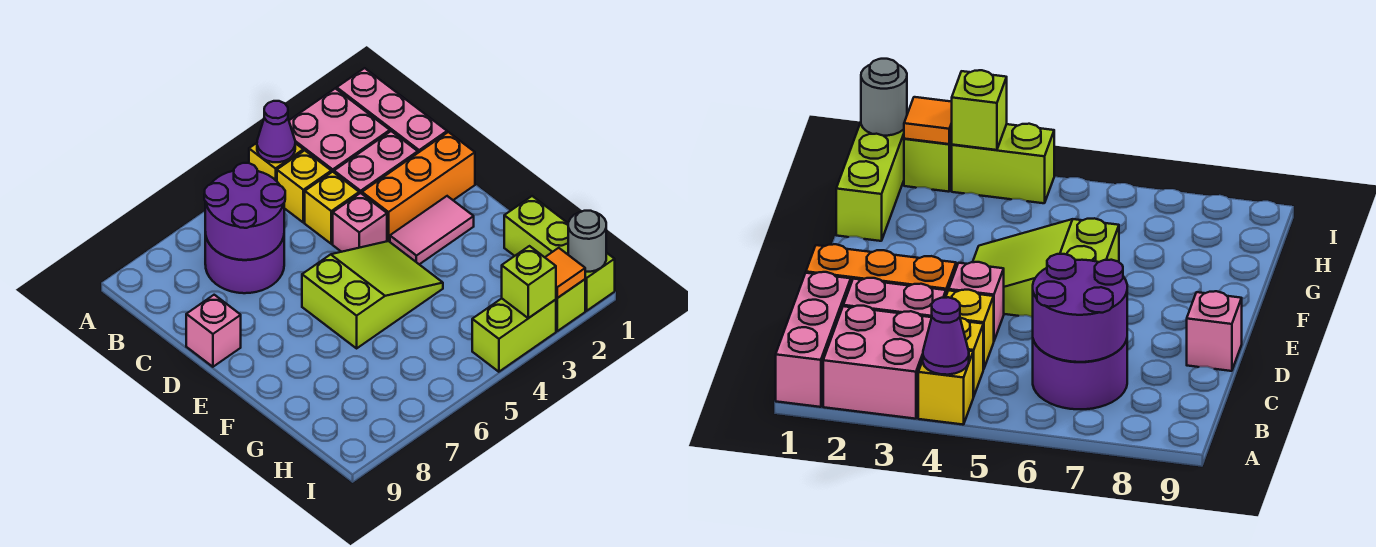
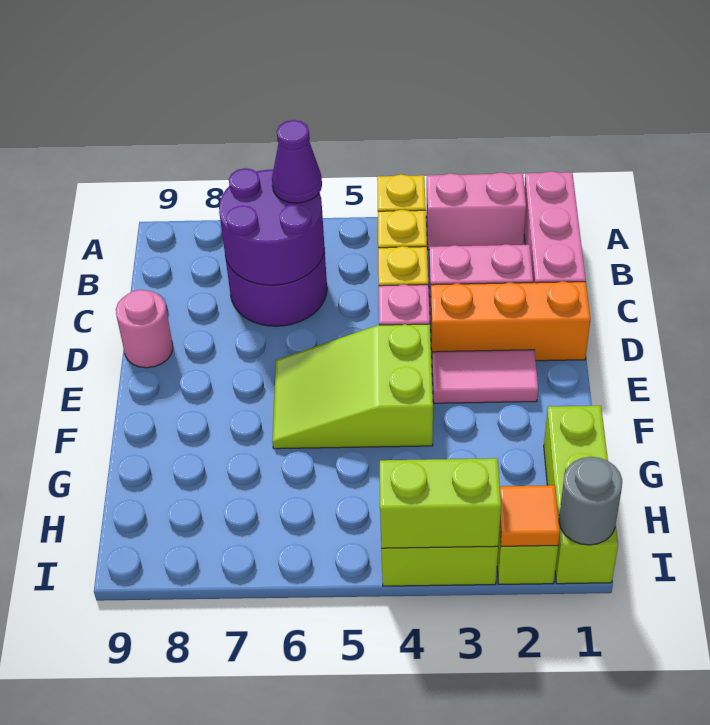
pink brick A2:B3 level 1 -> pink brick A2:A3 level 1
purple cone A4 level 2 -> purple cone B6 level 3
pink brick D9 level 1 -> pink round brick D9 level 1
lime slope E4:F6 level 1 top 6 -> lime slope E4:F6 level 1 top 4
lime brick I3 level 2 -> lime brick I3:I4 level 2

